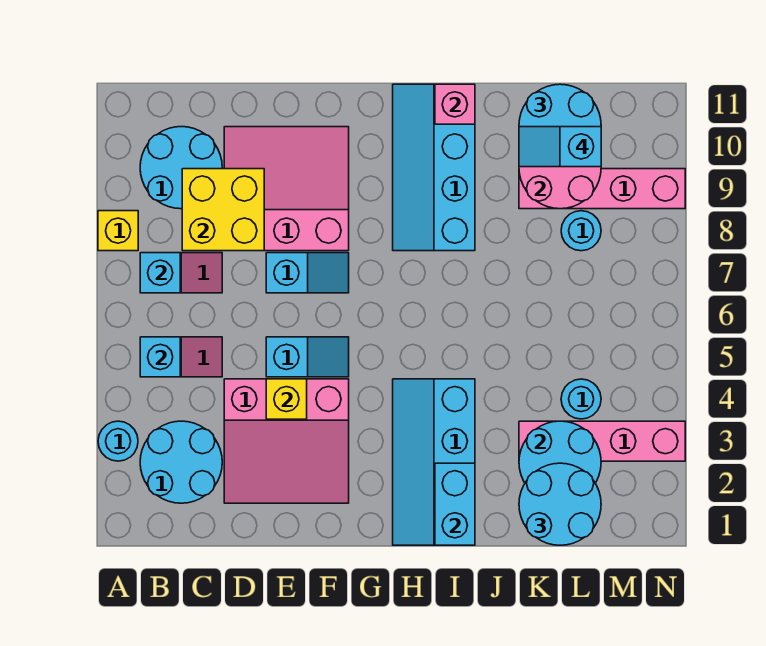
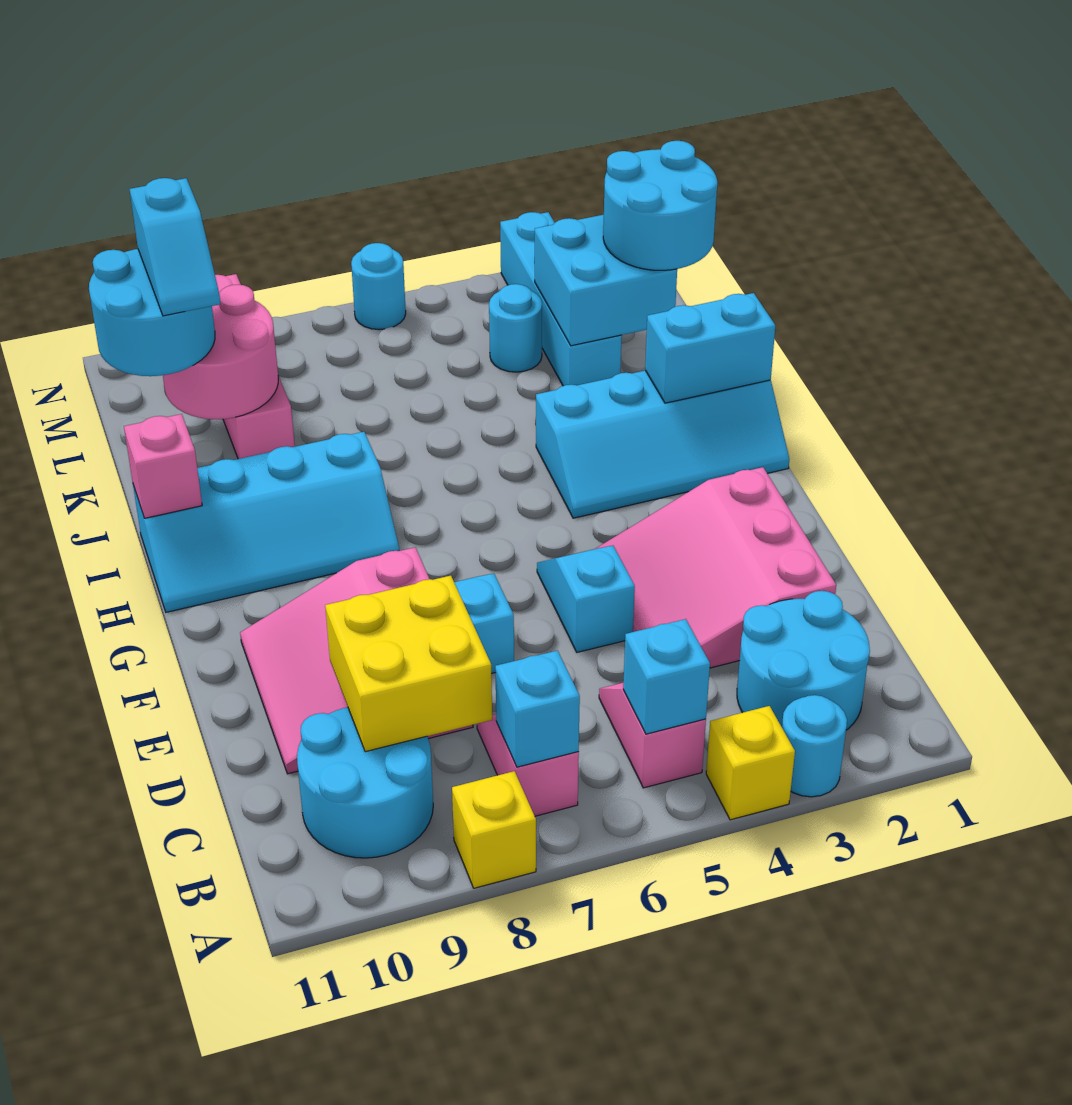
pink slope D2:F4 level 1 top 4 -> pink slope D2:F4 level 1 top 2
yellow brick E4 level 2 -> yellow brick A4 level 1
cyan round brick K2:L3 level 2 -> cyan brick K2:L3 level 2
pink brick K3:N3 level 1 -> cyan brick K3:N3 level 1
cyan round brick L8 level 1 -> cyan round brick N6 level 1

